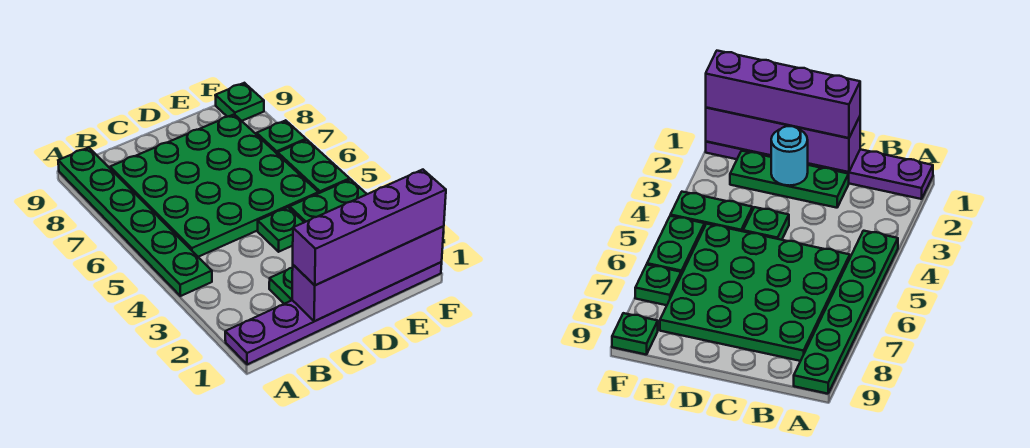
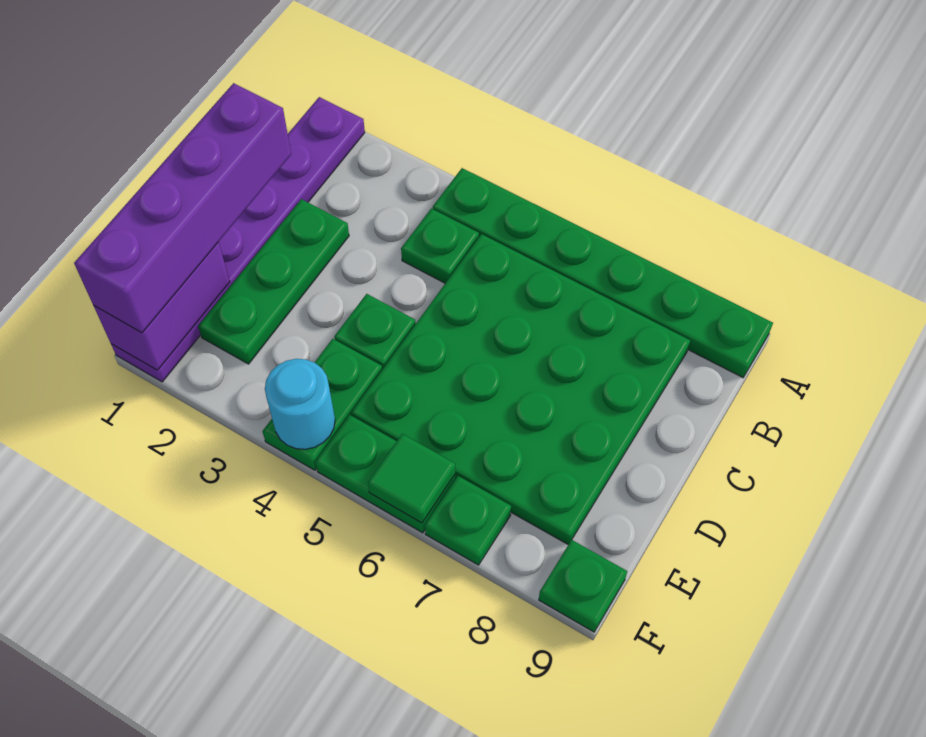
none -> green plate B4 level 1
purple brick C1:F1 level 2 -> purple brick E1:F1 level 2
cyan round brick D2 level 2 -> cyan round brick F4 level 2
none -> green tile F6 level 2

